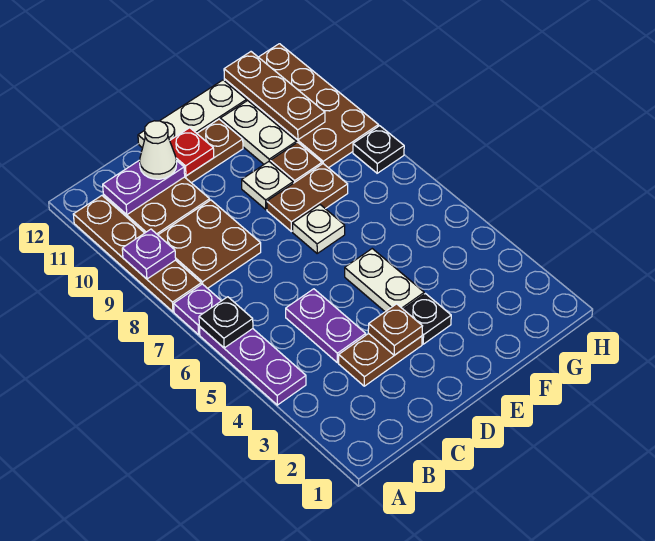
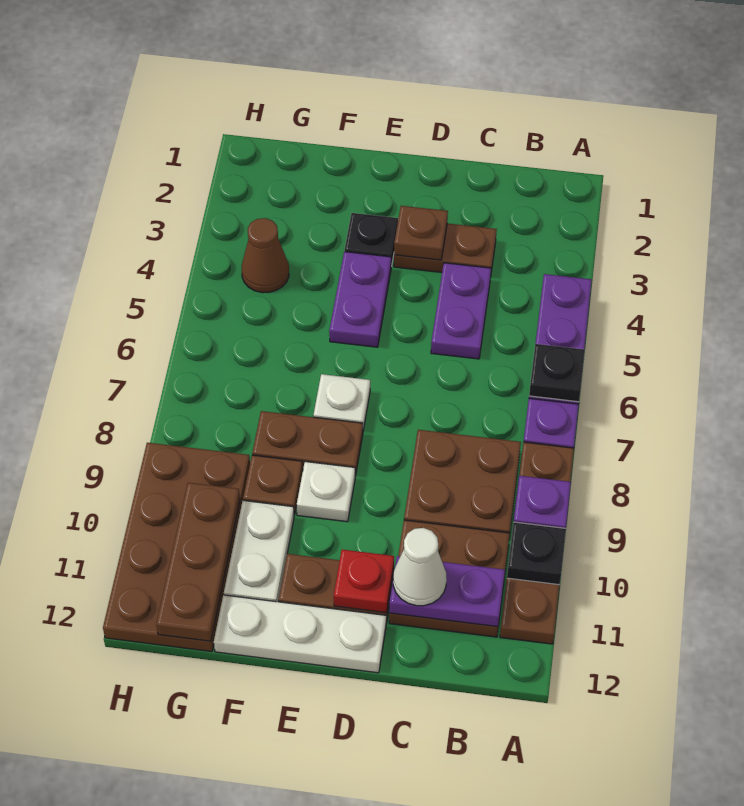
white plate E4:E5 level 1 -> purple plate E4:E5 level 1
none -> brown cone G4 level 1
black plate H8 level 1 -> black plate A10 level 2

